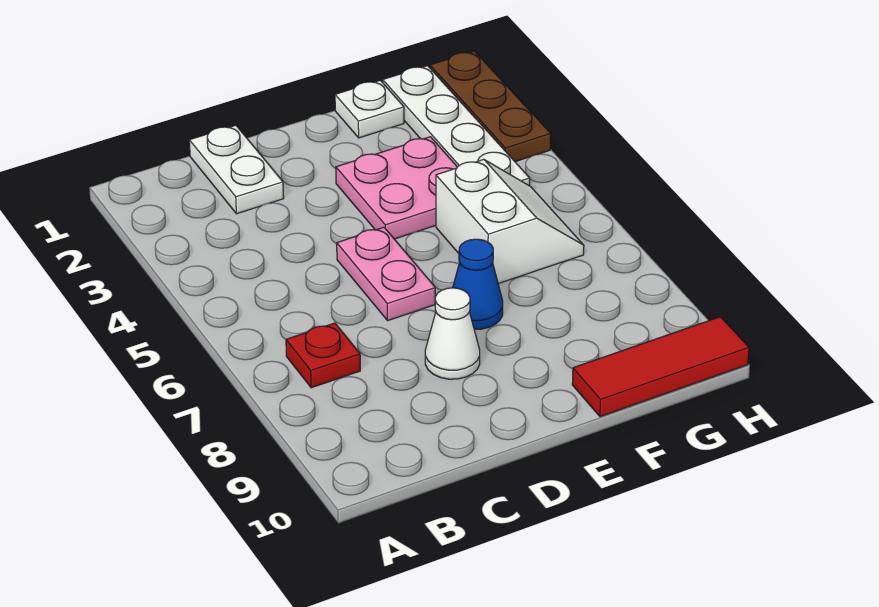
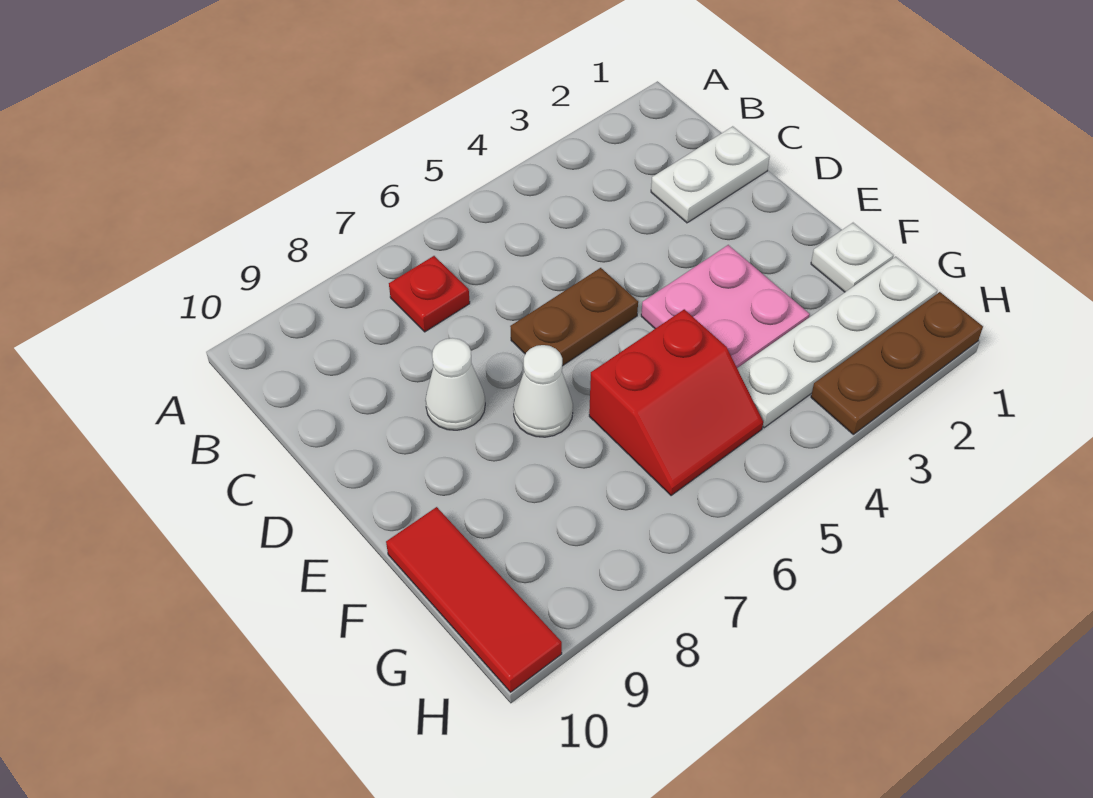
pink plate D5:D6 level 1 -> brown plate D5:D6 level 1
blue cone E7 level 1 -> white cone E7 level 1
white slope F5:G6 level 1 top F -> red slope F5:G6 level 1 top F

